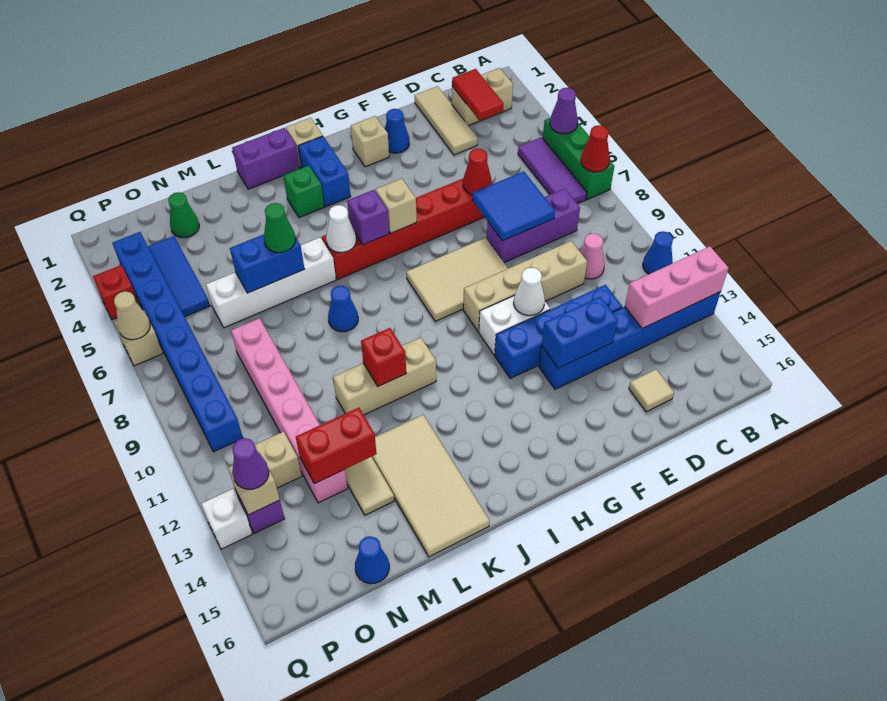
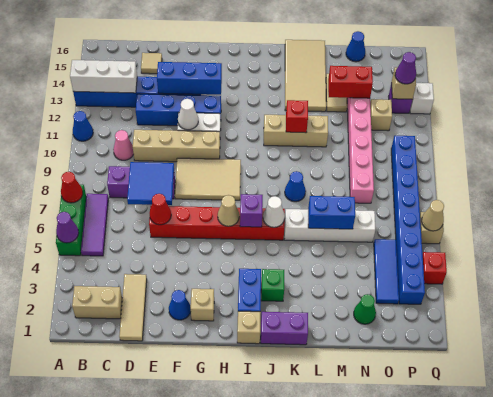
pink brick A13:C13 level 2 -> white brick A13:C13 level 2
red tile C2:C3 level 2 -> none
blue brick E13:F13 level 2 -> blue brick E13:G13 level 2
tan brick H6 level 2 -> tan cone H6 level 2
green cone L6 level 3 -> none

